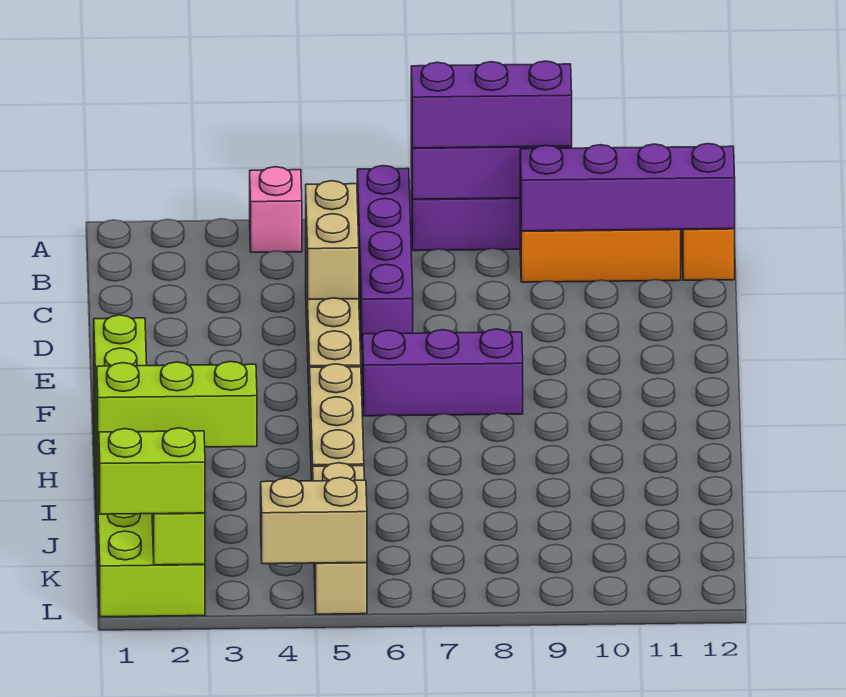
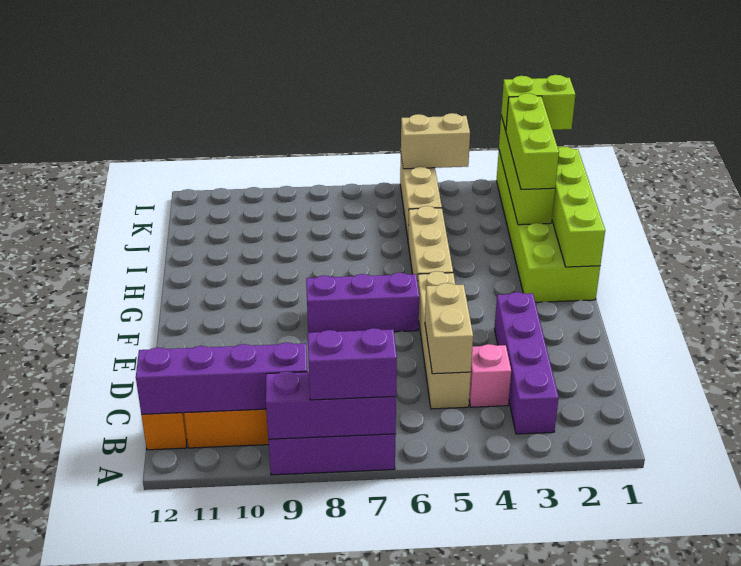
pink brick A4 level 1 -> pink brick C4 level 1
purple brick A6:D6 level 1 -> purple brick B3:E3 level 1
purple brick A7:A9 level 3 -> purple brick A7:A8 level 3
lime brick J1:J3 level 3 -> lime brick I2:K2 level 3

